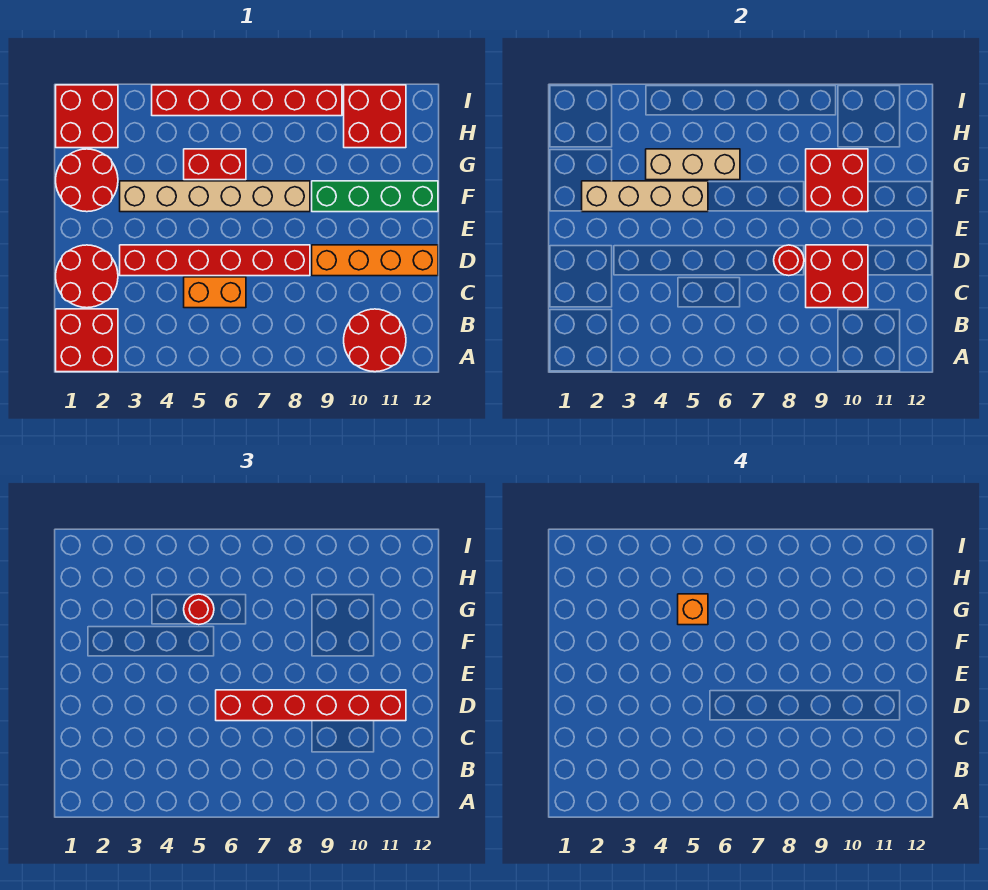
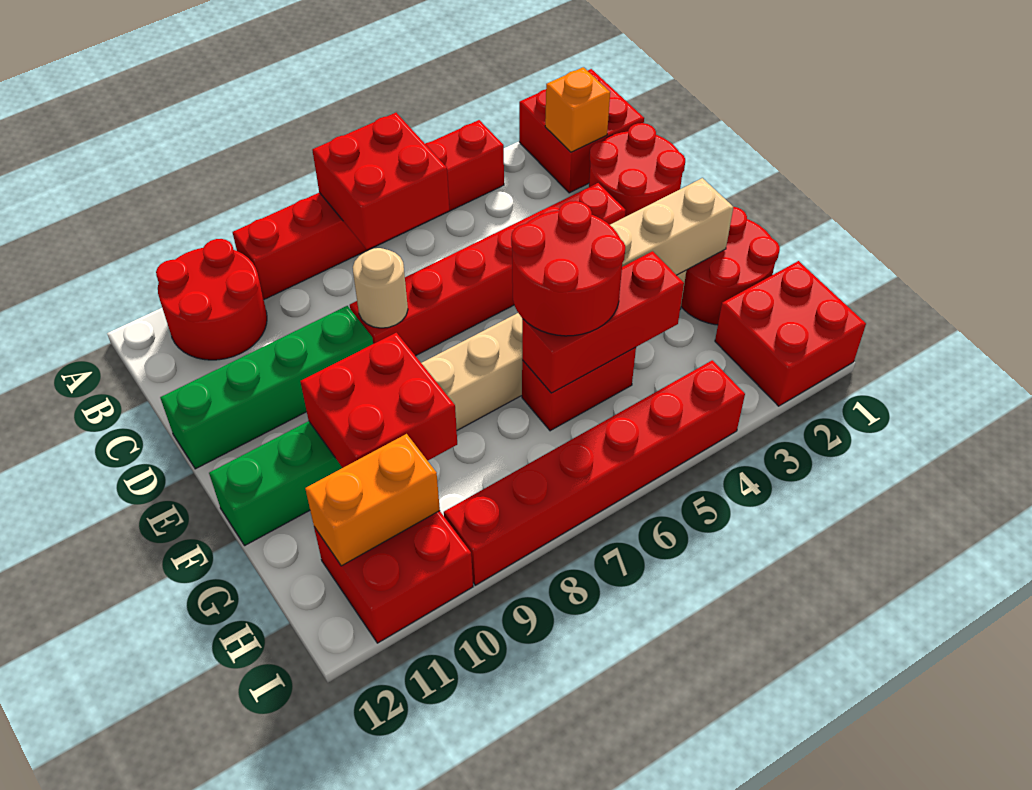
orange brick C5:C6 level 1 -> orange brick H10:H11 level 2
red brick C9:D10 level 2 -> red brick A6:B7 level 2
red brick D6:D11 level 3 -> red brick A4:A9 level 1
red round brick D8 level 2 -> tan round brick D8 level 2
orange brick D9:D12 level 1 -> green brick D9:D12 level 1
tan brick G4:G6 level 2 -> red brick G4:G6 level 2
red round brick G5 level 3 -> red round brick F5:G6 level 3
orange brick G5 level 4 -> orange brick B2 level 2

